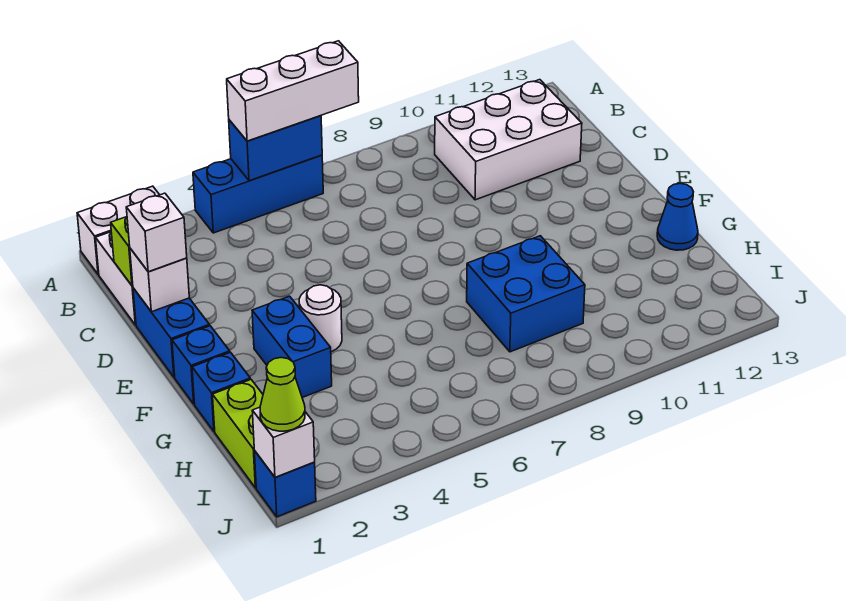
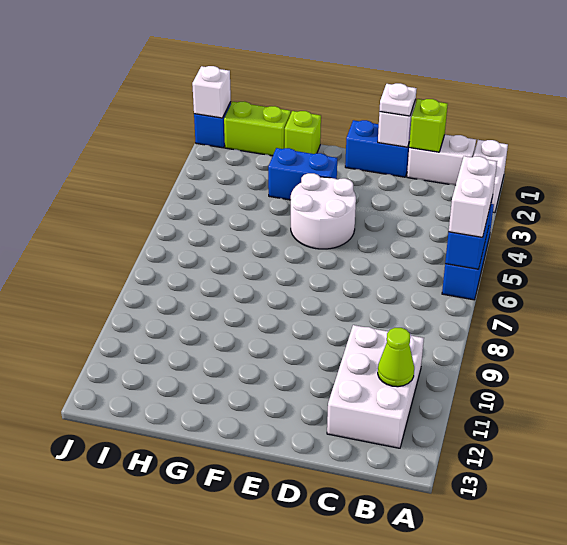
white brick A5:A7 level 3 -> white brick A5:A6 level 3
white brick D1 level 3 -> white plate D1 level 3
blue brick F1 level 1 -> none
white round brick F4 level 1 -> white round brick E4:F5 level 1
blue brick G1 level 1 -> lime brick G1 level 1
blue brick G8:H9 level 1 -> none
blue cone G13 level 1 -> none
lime cone J1 level 3 -> lime cone B11 level 2

